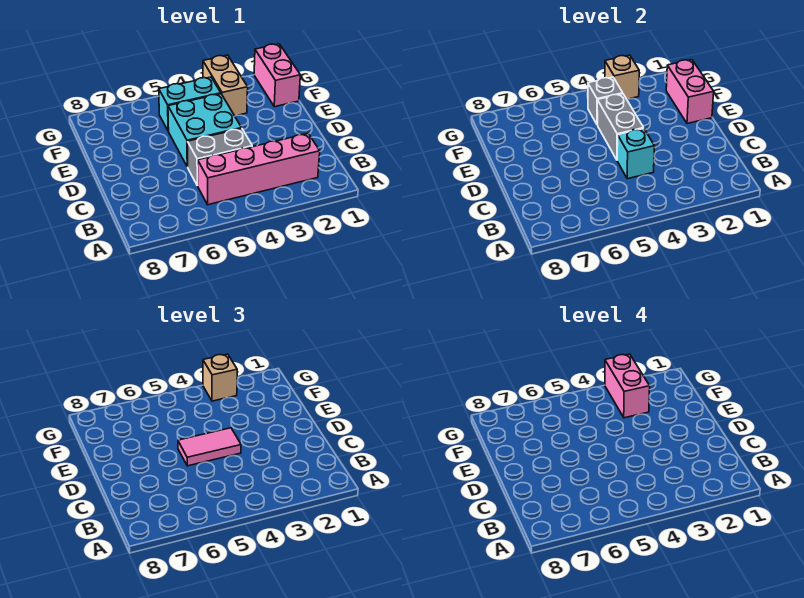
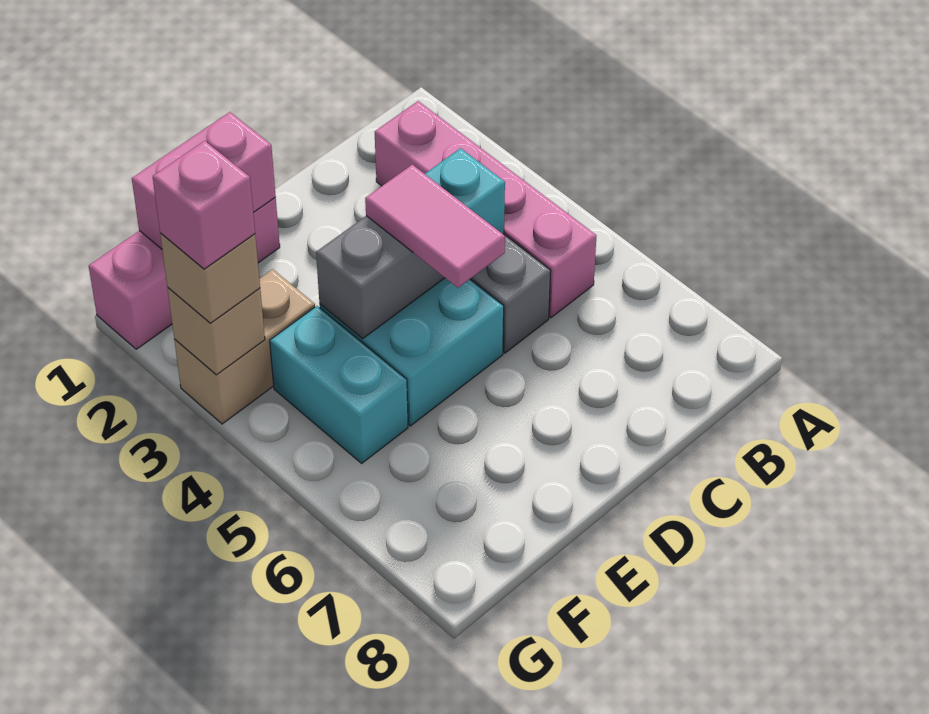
pink brick F1:G1 level 1 -> pink brick E1:G1 level 1
pink brick F3:G3 level 4 -> pink brick G3 level 4
grey brick F4 level 2 -> none

